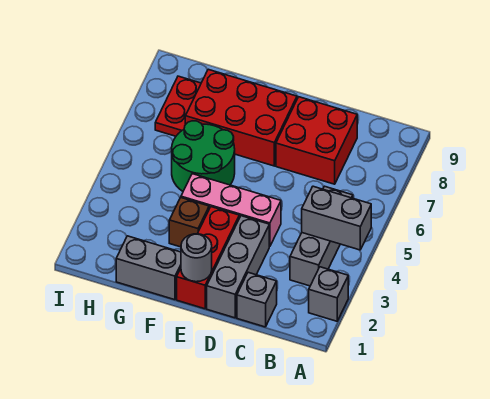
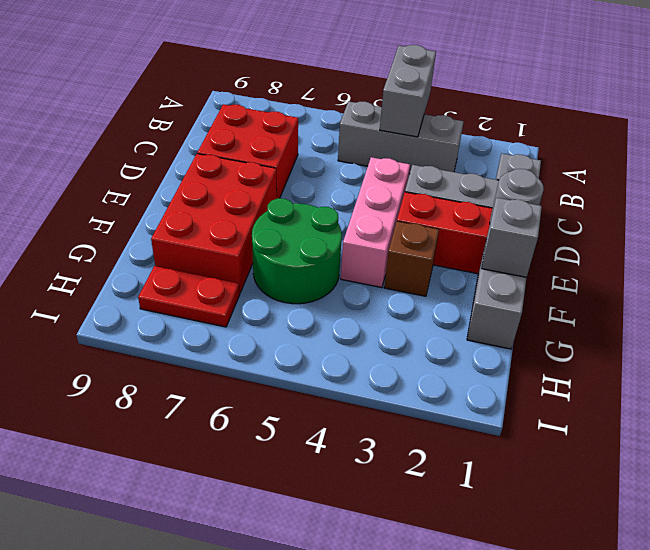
grey brick A2 level 1 -> grey brick F1 level 2

